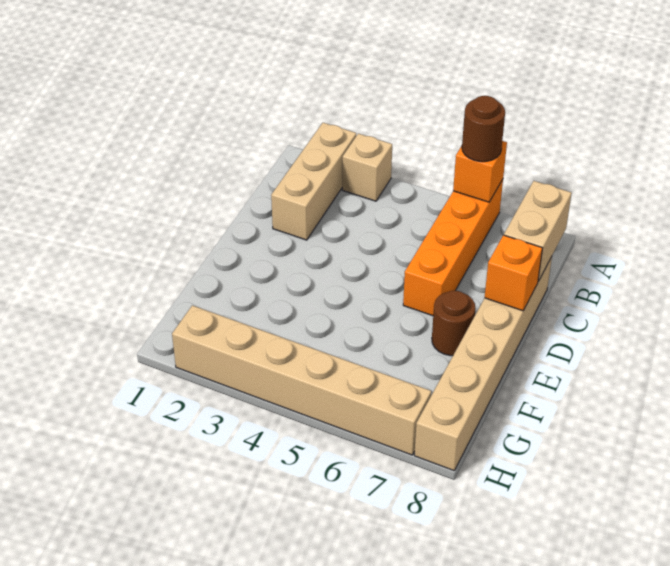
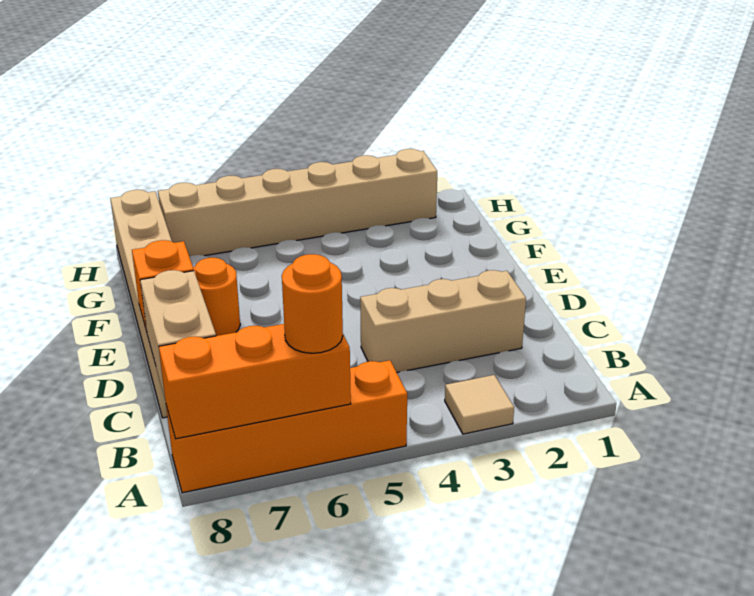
tan brick A2:C2 level 1 -> tan brick C2:C4 level 1
tan brick A3 level 1 -> tan tile A3 level 1
orange brick A6:D6 level 1 -> orange brick A5:A8 level 1
orange brick A6 level 2 -> orange brick A6:A8 level 2
brown round brick A6 level 3 -> orange round brick A6 level 3
brown round brick E7 level 1 -> orange round brick E7 level 1

